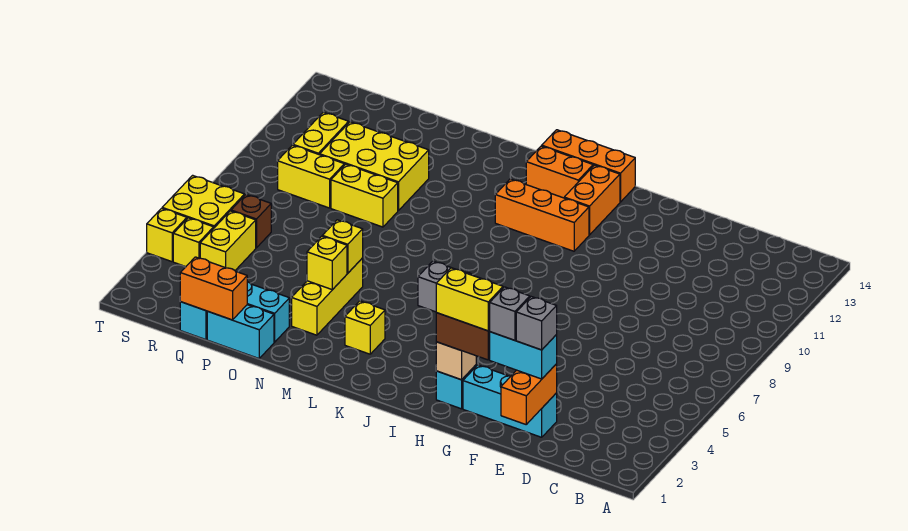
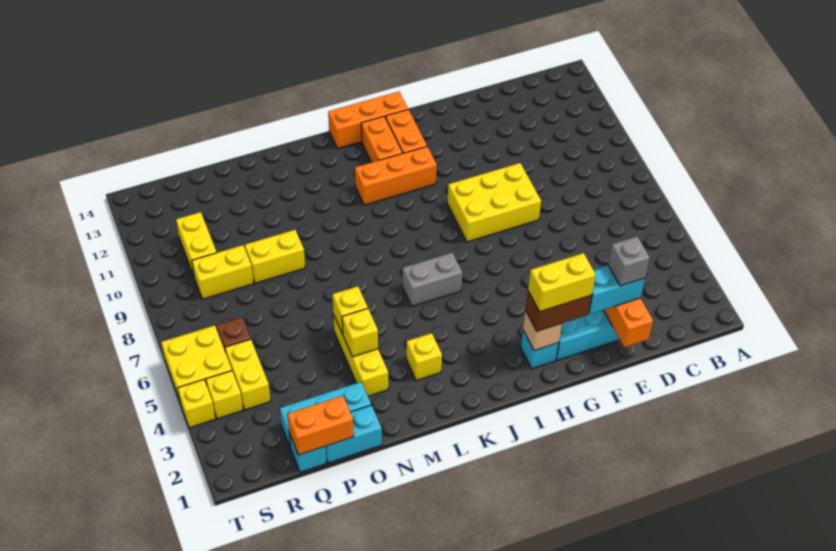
grey brick F2 level 4 -> none
orange brick J13:K13 level 1 -> orange brick J12:J13 level 1
yellow brick O10:Q11 level 1 -> yellow brick F8:H9 level 1

